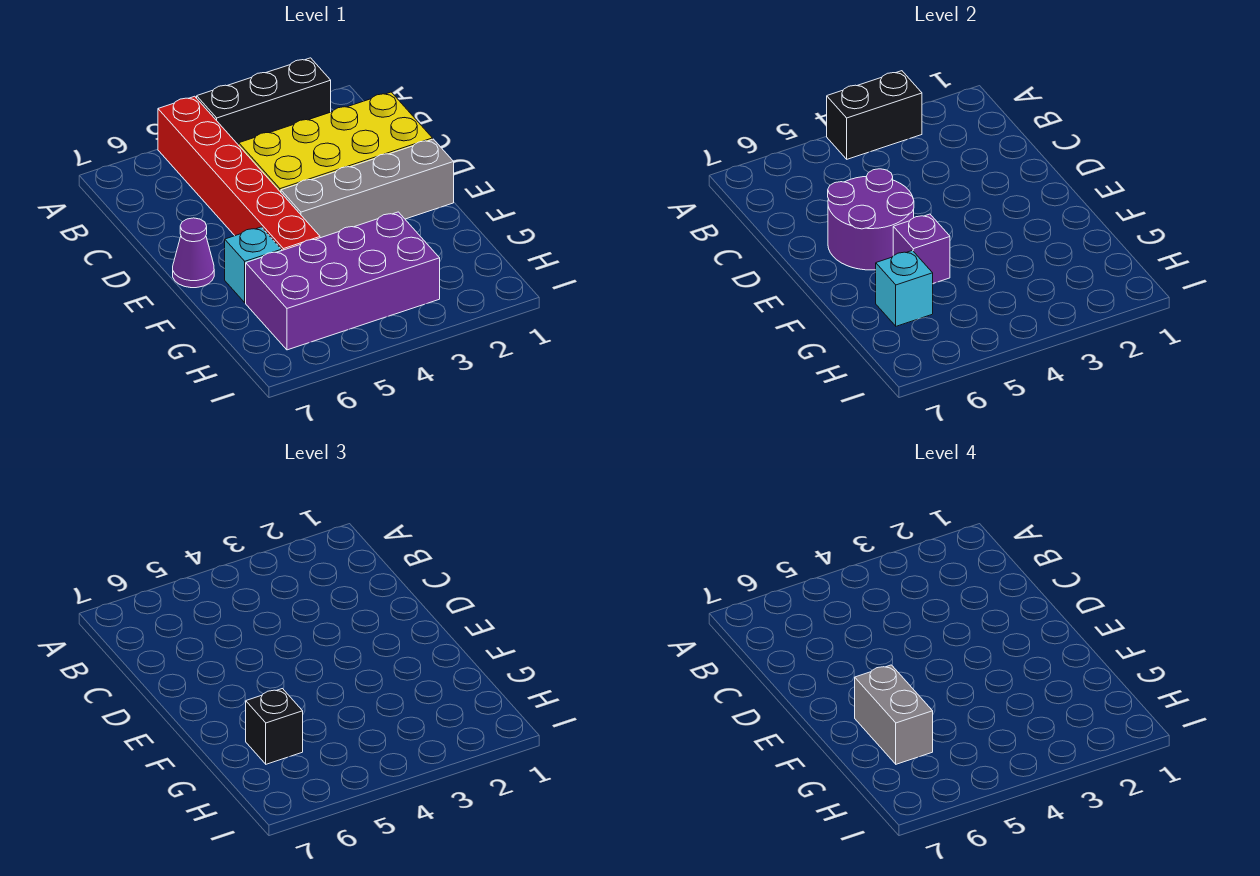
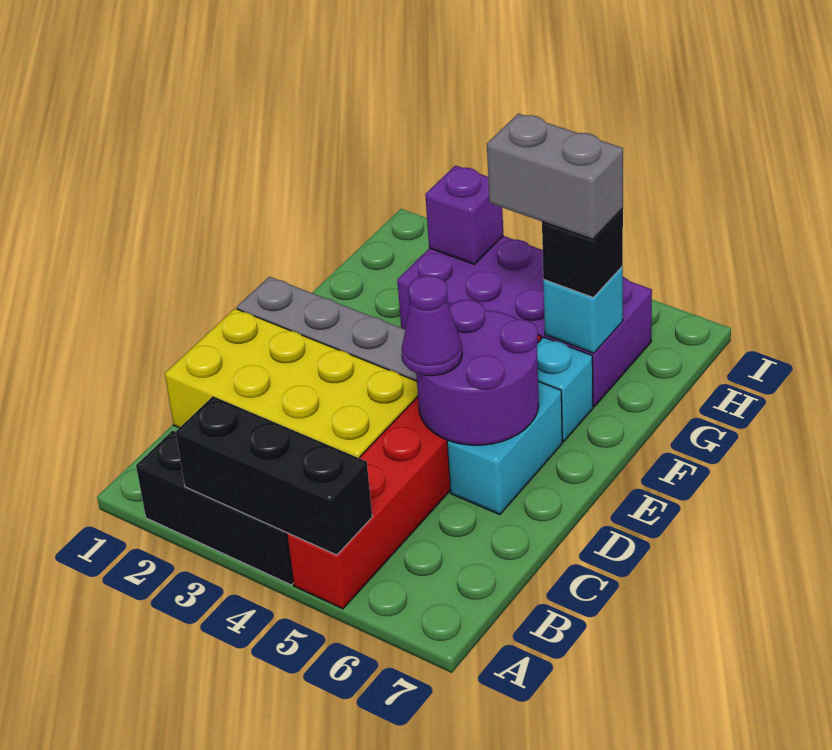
black brick A3:A4 level 2 -> black brick A3:A5 level 2
none -> cyan brick D6:E6 level 1
purple cone E7 level 1 -> purple cone D5 level 3
purple brick F5 level 2 -> purple brick H3 level 2
grey brick F6:G6 level 4 -> grey brick G5:G6 level 4

